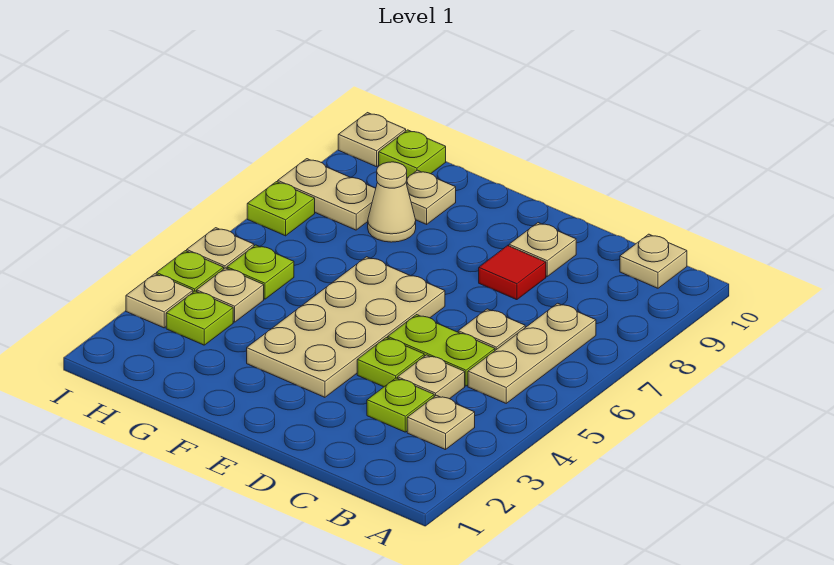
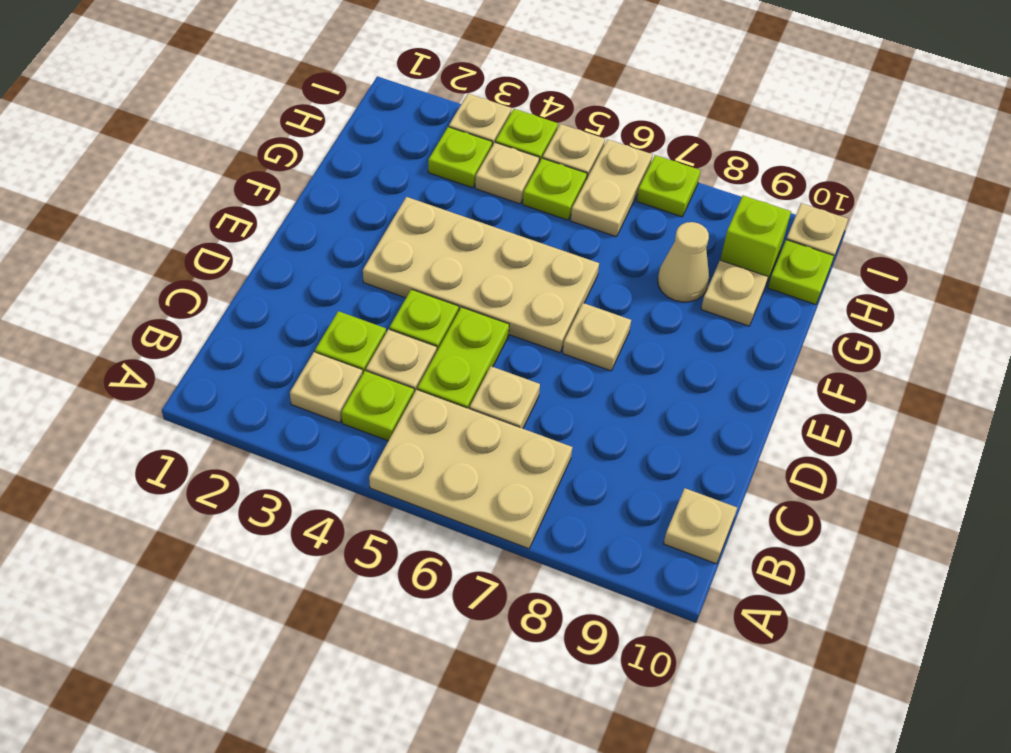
none -> lime plate B4 level 1
tan plate B5:B7 level 1 -> tan plate A5:B7 level 1
red tile D8 level 1 -> none
tan plate D9 level 1 -> tan plate E7 level 1
tan plate H8:I8 level 1 -> tan plate H6:I6 level 1
none -> lime brick H9 level 1

